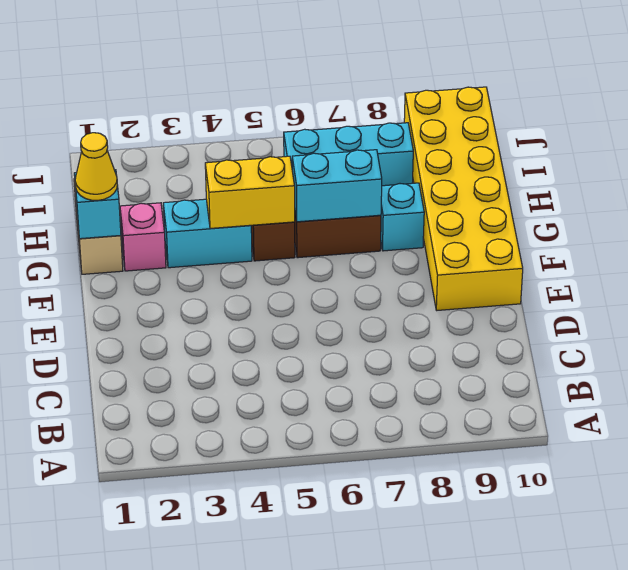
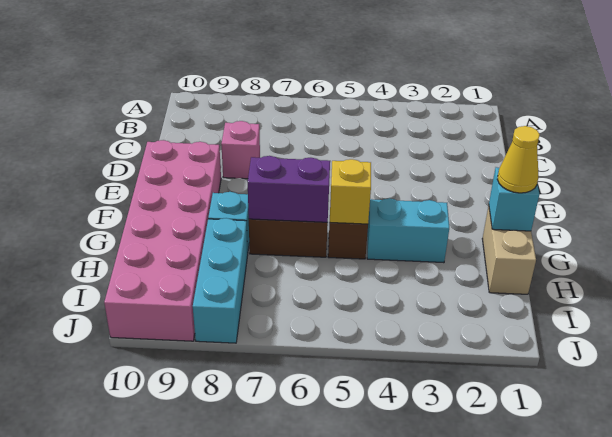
yellow brick E9:J10 level 1 -> pink brick E9:J10 level 1
pink brick G2 level 1 -> pink brick D8 level 1
yellow brick G4:G5 level 2 -> yellow brick G5 level 2
cyan brick G6:G7 level 2 -> purple brick G6:G7 level 2
cyan brick I6:I8 level 1 -> cyan brick H8:J8 level 1

